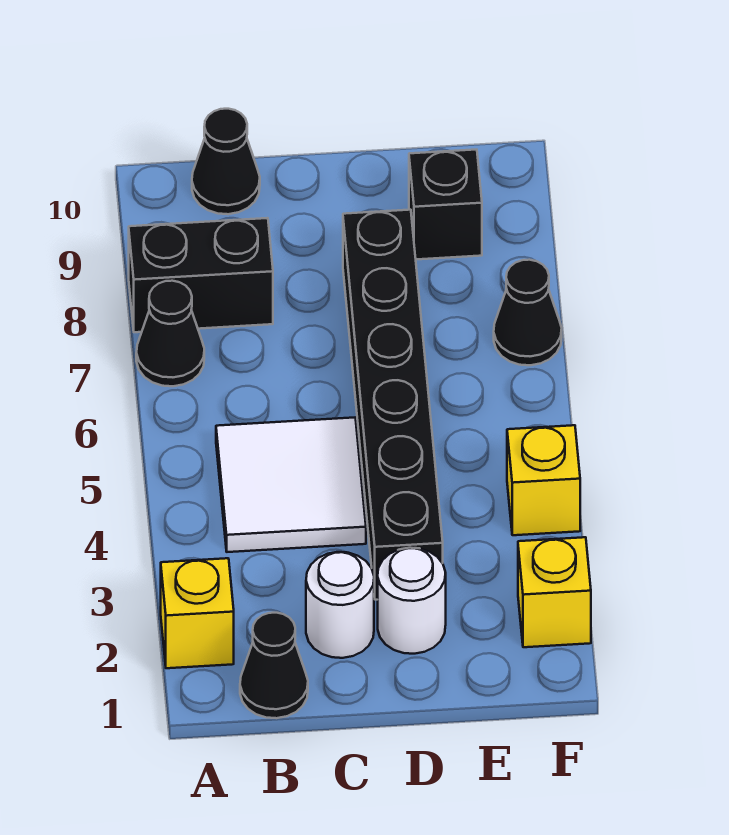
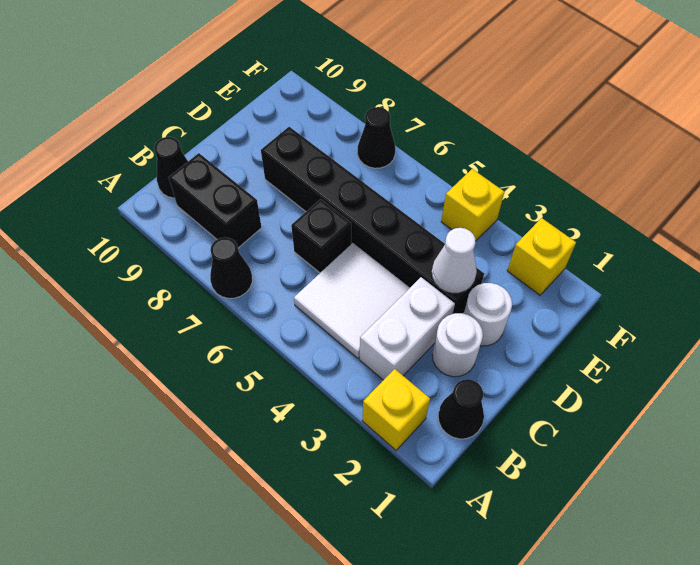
black brick A8:B8 level 1 -> black brick B8:B9 level 1
none -> white brick B3:C3 level 1
none -> white cone D3 level 2
black brick E9 level 1 -> black brick C6 level 1

